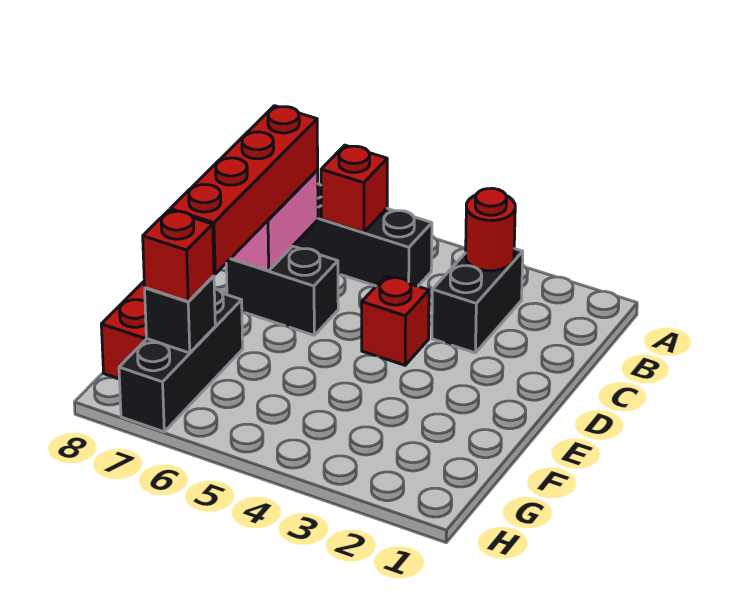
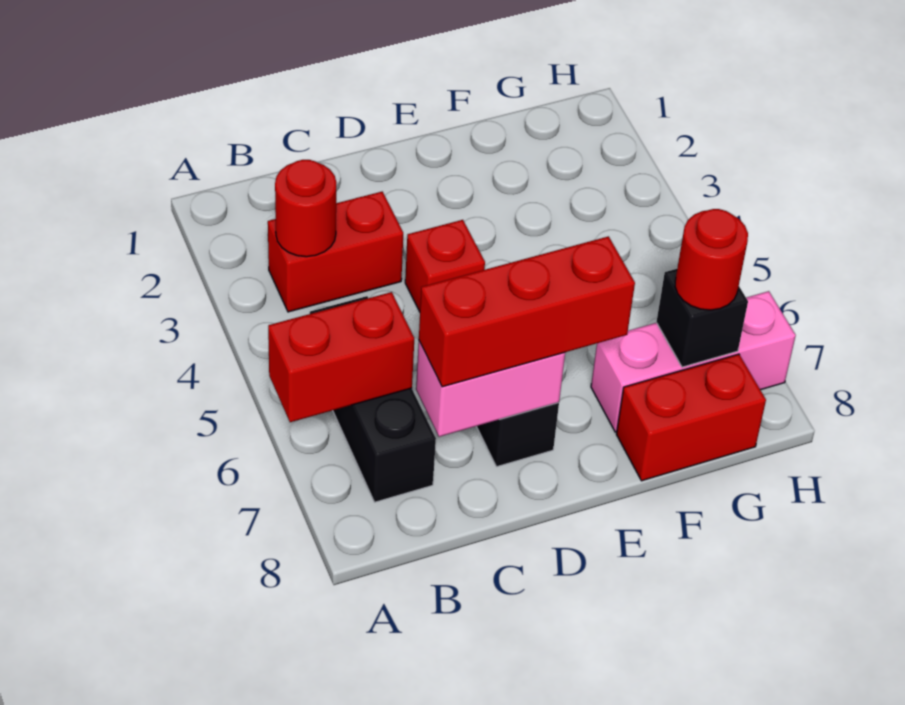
black brick B3:C3 level 1 -> red brick B3:C3 level 1
red brick B6 level 2 -> red brick A6:B6 level 2
red brick C7:F7 level 3 -> red brick C7:E7 level 3
black brick F7:H7 level 1 -> pink brick F7:H7 level 1
red brick G7 level 3 -> red round brick G7 level 3

